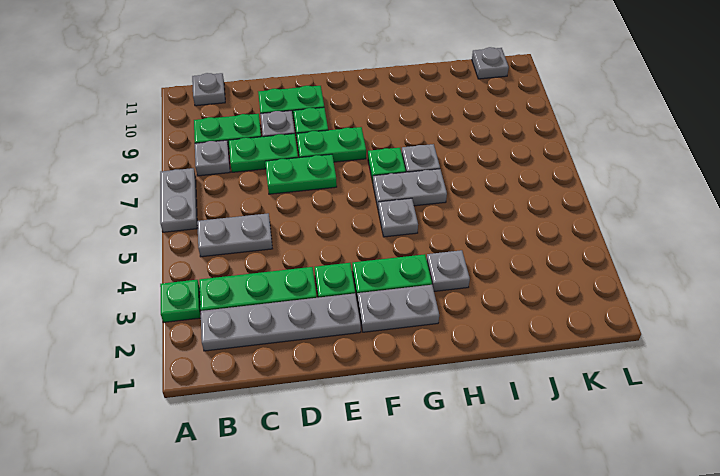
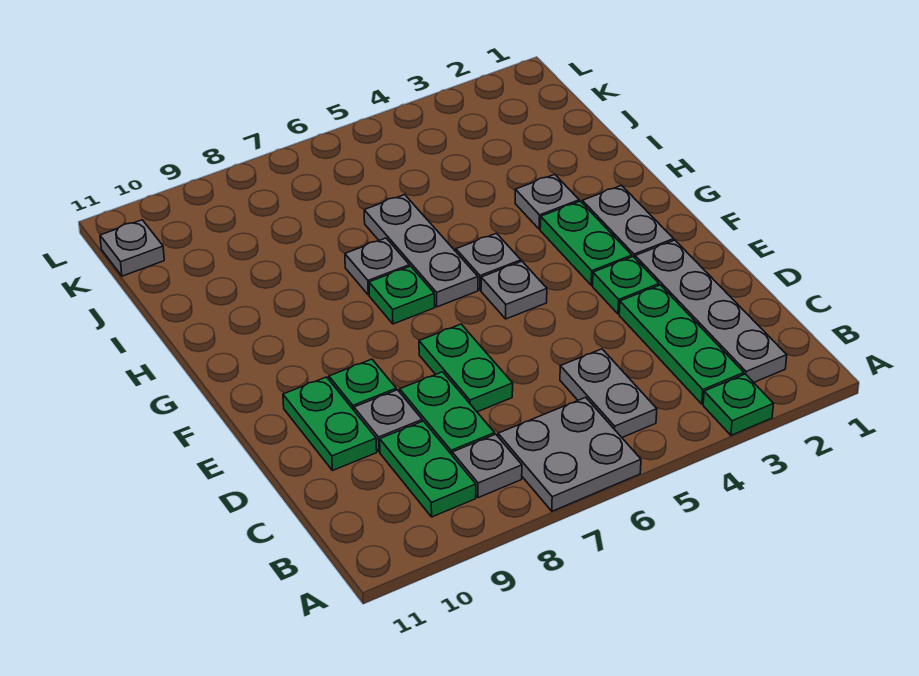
grey plate A6:A7 level 1 -> grey plate A6:B7 level 1
grey plate B11 level 1 -> grey plate F5 level 1
green plate E8:F8 level 1 -> none
grey plate G6:H6 level 1 -> grey plate G6:I6 level 1

